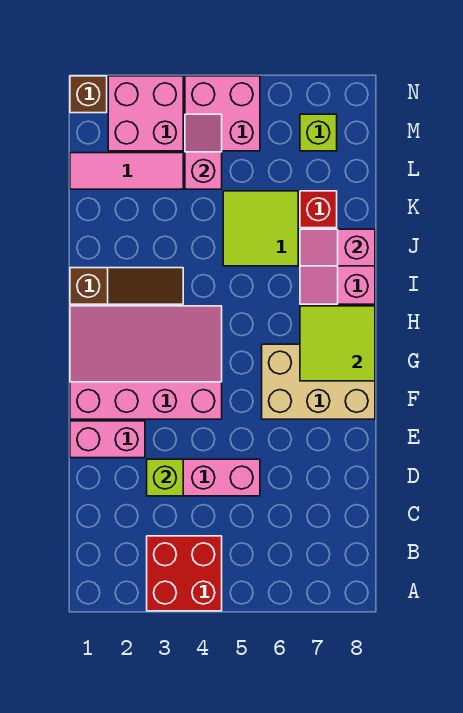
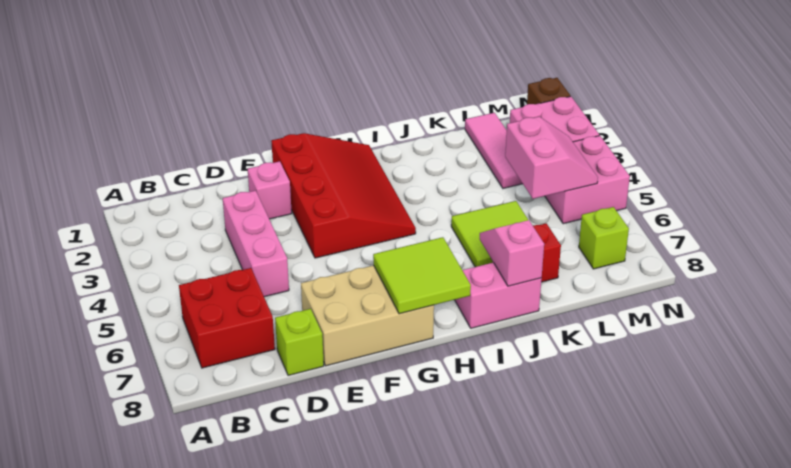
red brick A3:B4 level 1 -> red brick B6:C7 level 1
lime brick D3 level 2 -> lime brick D8 level 1
pink brick E1:E2 level 1 -> pink brick E2 level 1
pink slope F1:H4 level 1 top F -> red slope F1:H4 level 1 top F
tan brick F6:G8 level 1 -> tan brick E7:G8 level 1
brown slope I1:I3 level 1 top 1 -> none
pink slope L4:M4 level 2 top L -> pink slope L4:M5 level 2 top L

